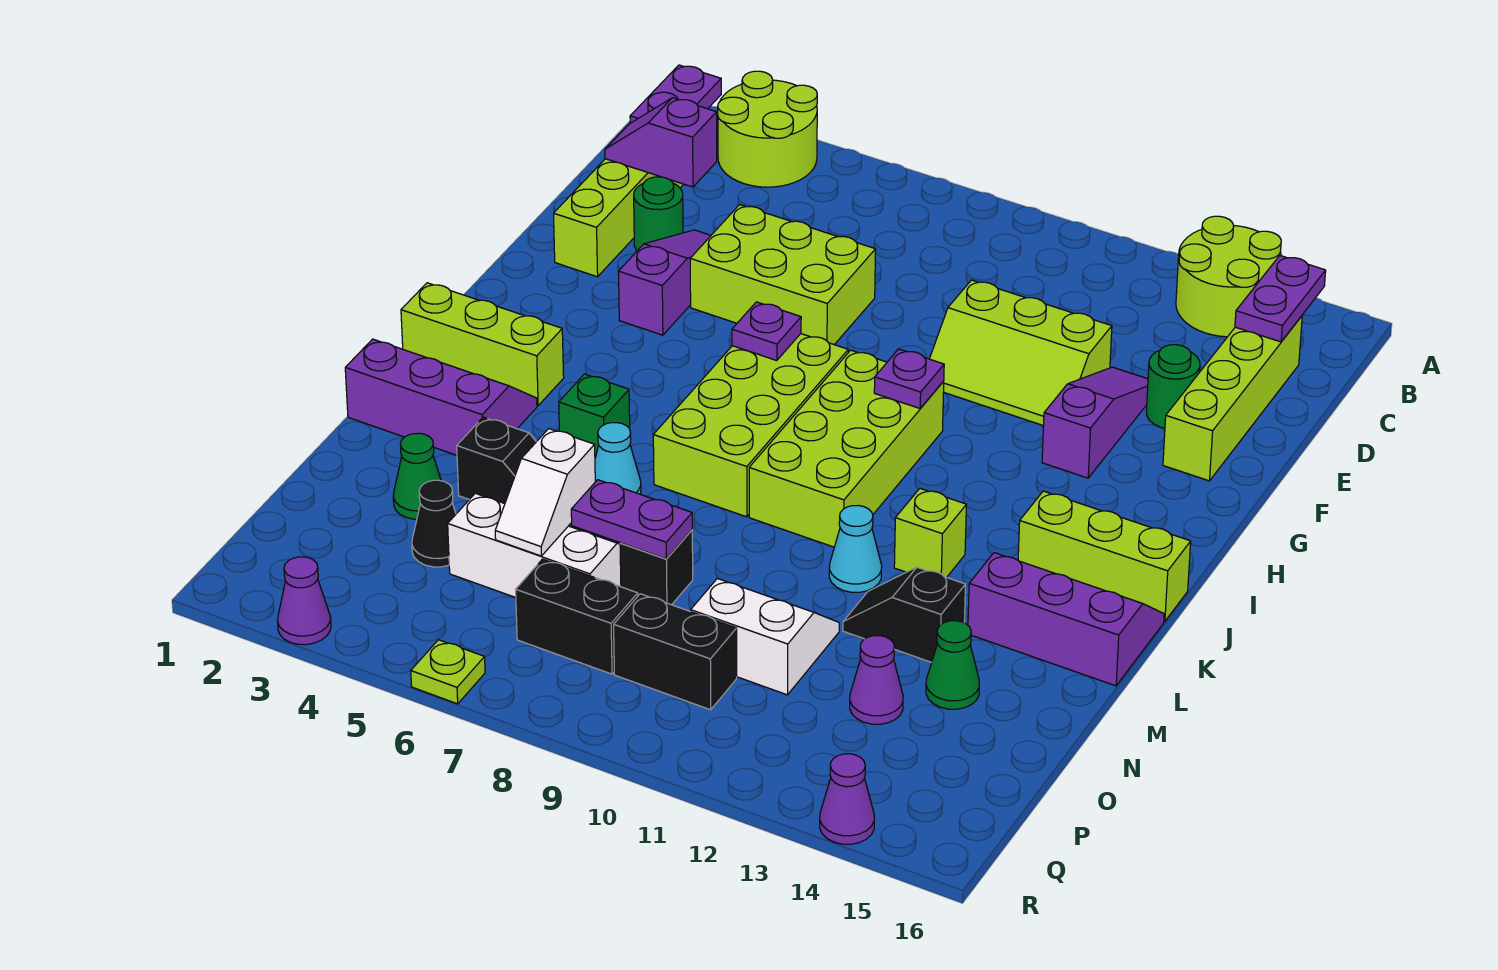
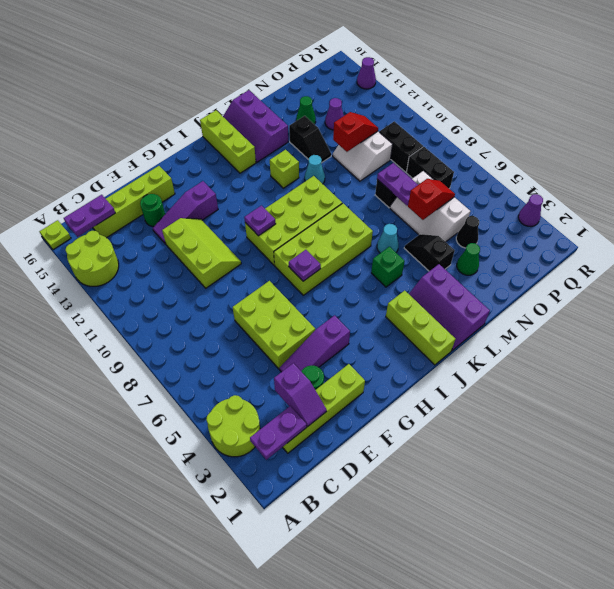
white slope N6:O6 level 2 top N -> red slope N6:O6 level 2 top N
none -> red slope N11:O11 level 2 top N
lime plate R6 level 1 -> lime plate A16 level 1

